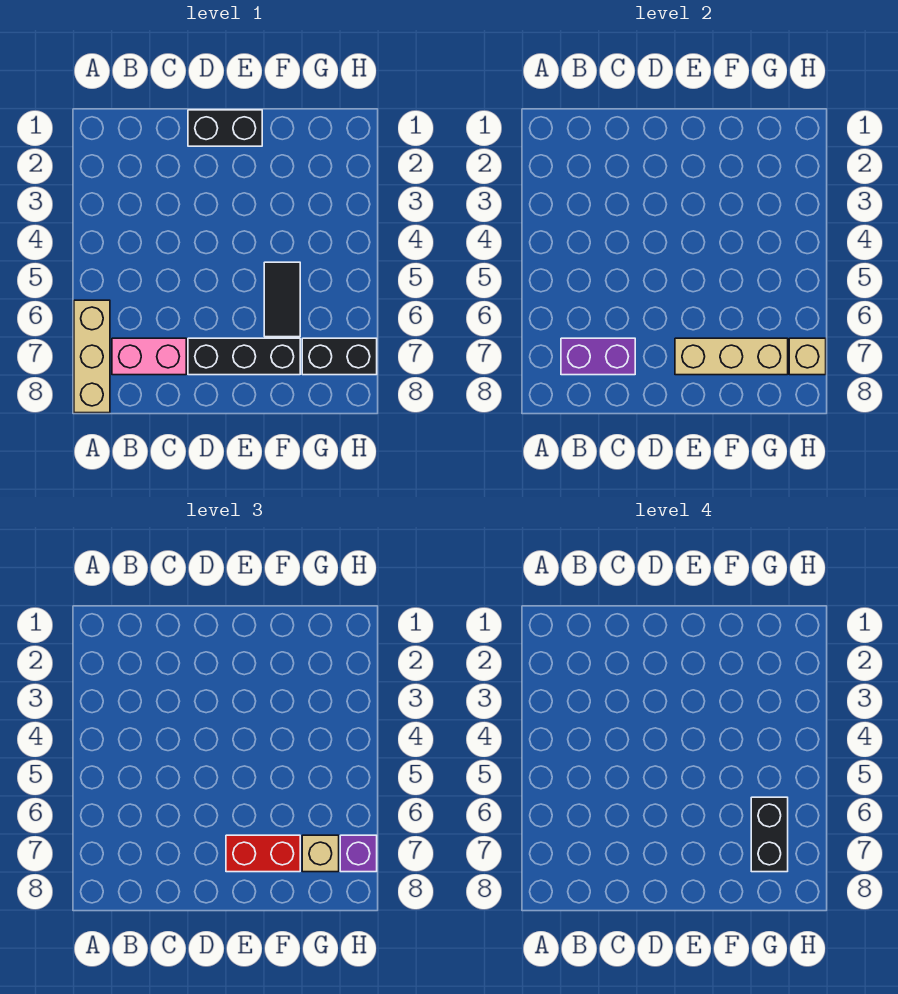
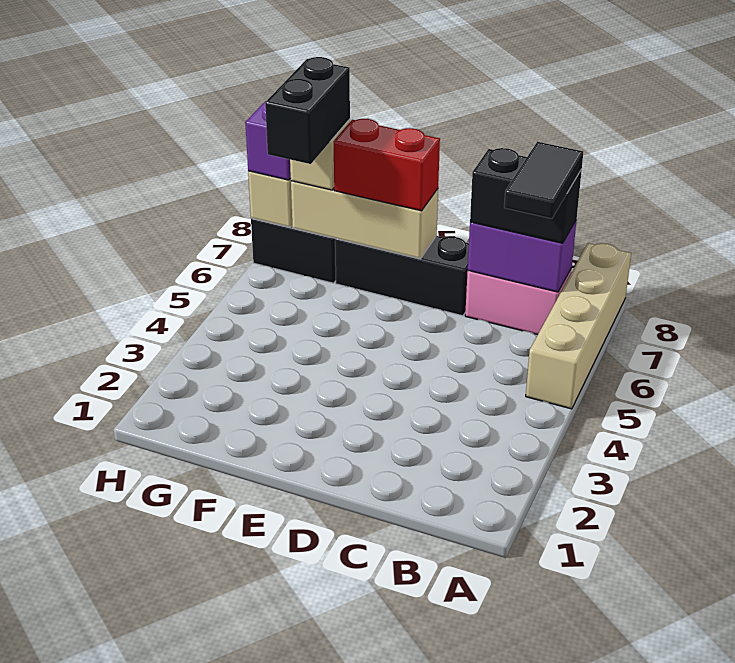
tan brick A6:A8 level 1 -> tan brick A5:A8 level 1
black brick D1:E1 level 1 -> black brick B7:C7 level 3
black tile F5:F6 level 1 -> black tile B6:B7 level 4

